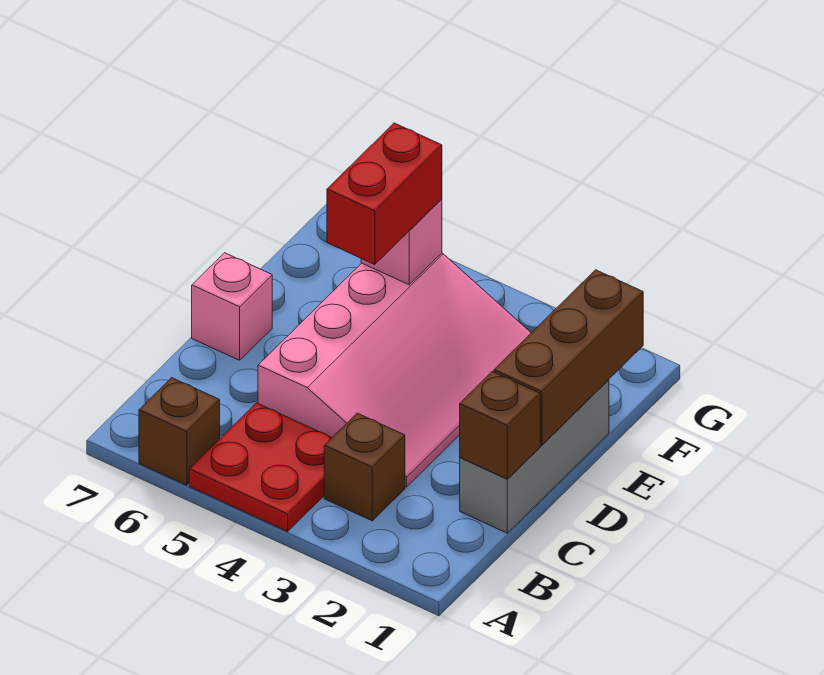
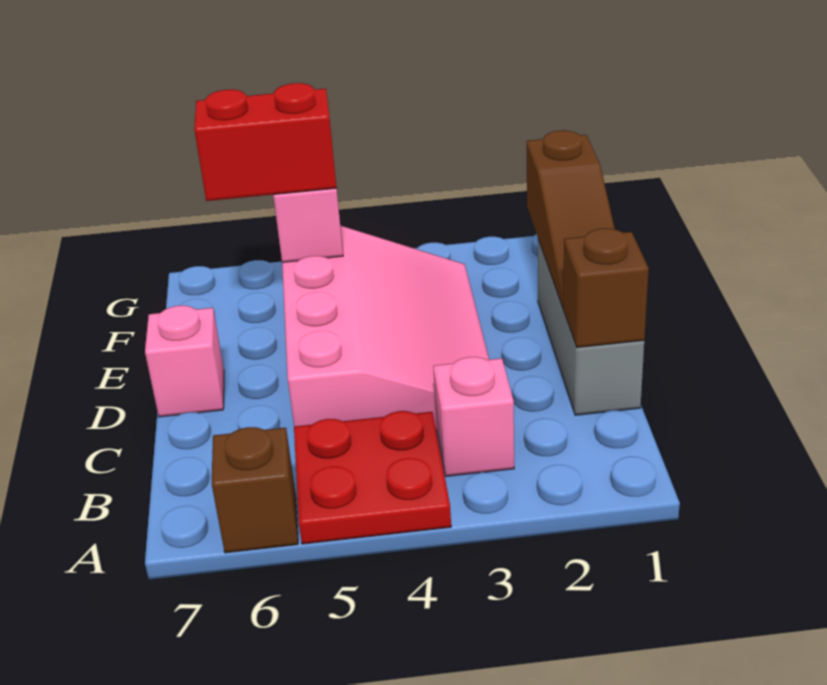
brown brick B3 level 1 -> pink brick B3 level 1
brown brick D1:F1 level 2 -> brown slope D1:F1 level 2 top F
red brick E5:F5 level 3 -> red brick F5:F6 level 3

